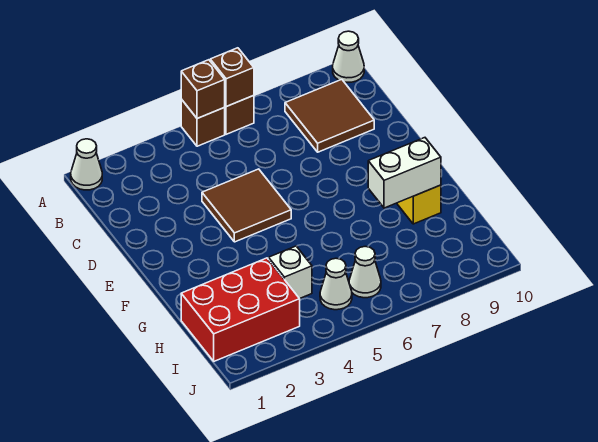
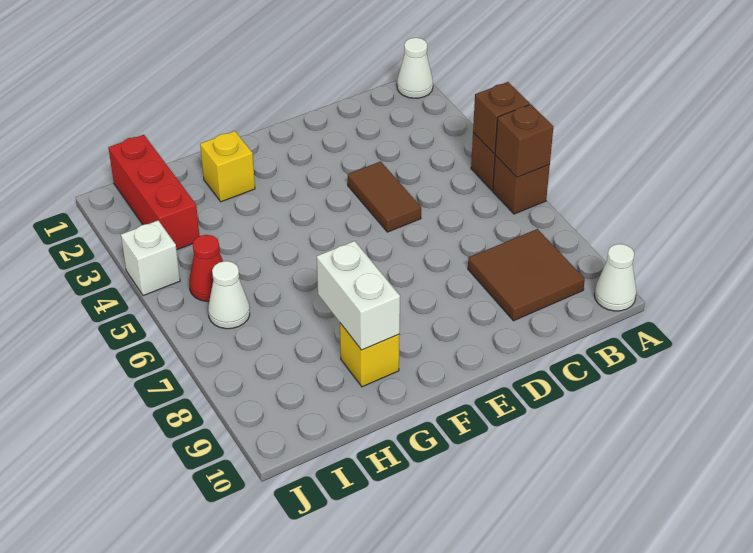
brown tile D4:E5 level 1 -> brown tile D4:D5 level 1
none -> yellow brick G2 level 1
red brick H1:I3 level 1 -> red brick I1:I3 level 1
white brick H4 level 1 -> white brick J4 level 1
white cone I5 level 1 -> red cone I5 level 1

